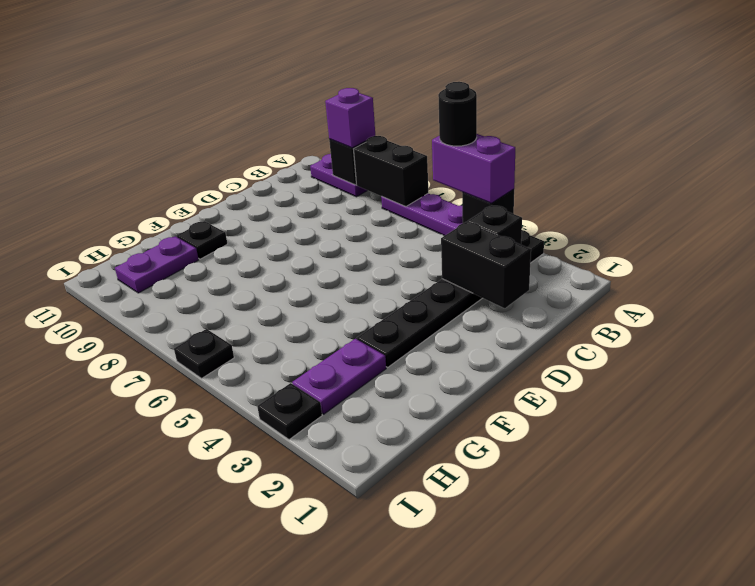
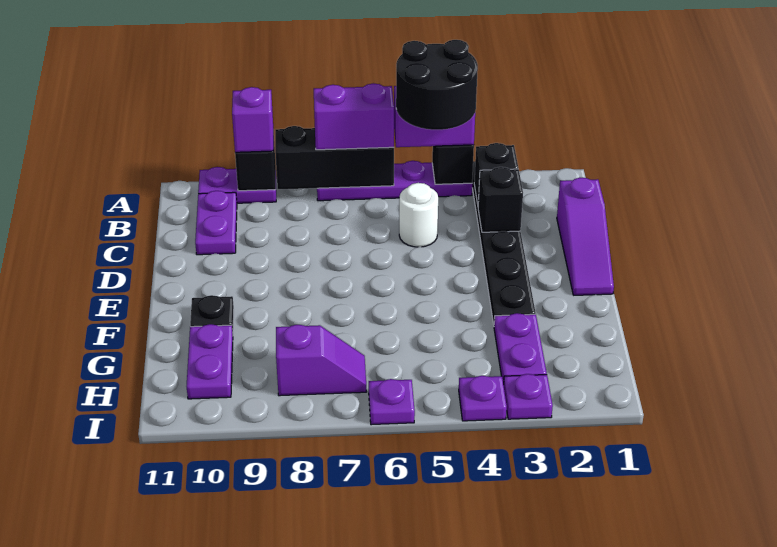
black round brick A5 level 4 -> black round brick A4:B5 level 4
none -> purple brick A6:A7 level 3
black brick A7:A8 level 2 -> black brick A6:A8 level 2
none -> purple plate B10:C10 level 1
none -> purple slope C1:E1 level 1 top C
black brick C2:C3 level 2 -> black brick C3 level 2
none -> white round brick C5 level 1
none -> purple slope H7:H8 level 1 top 8
black plate I3 level 1 -> purple plate I3 level 1
none -> purple plate I4 level 1
black plate I6 level 1 -> purple plate I6 level 1

